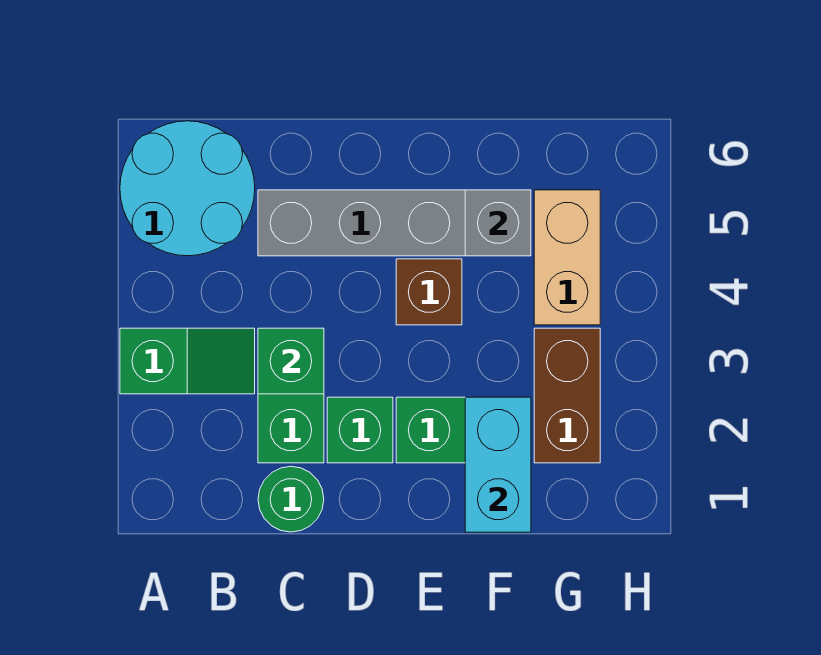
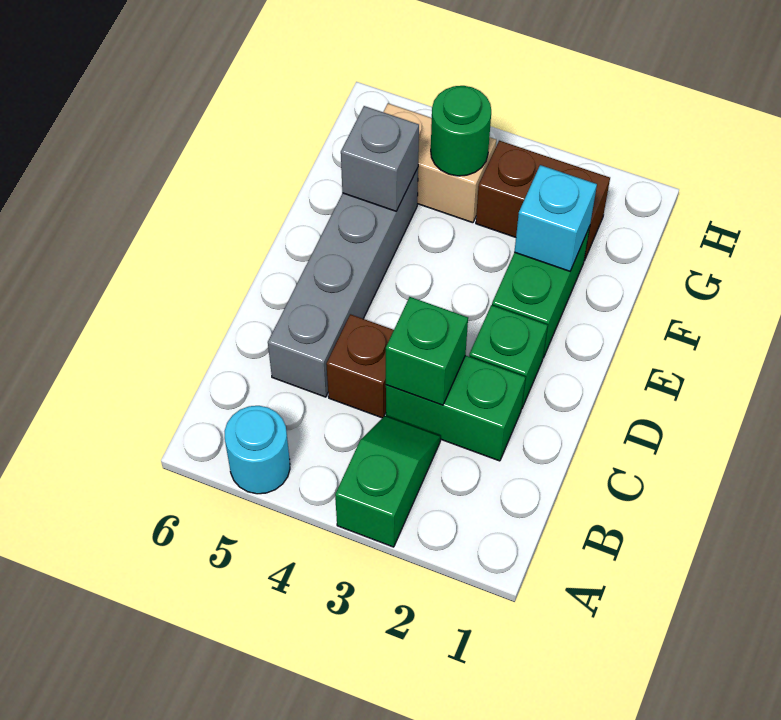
cyan round brick A5:B6 level 1 -> cyan round brick A5 level 1
green round brick C1 level 1 -> green round brick G4 level 2
brown brick E4 level 1 -> brown brick C4 level 1
cyan brick F1:F2 level 2 -> cyan brick F2 level 2

